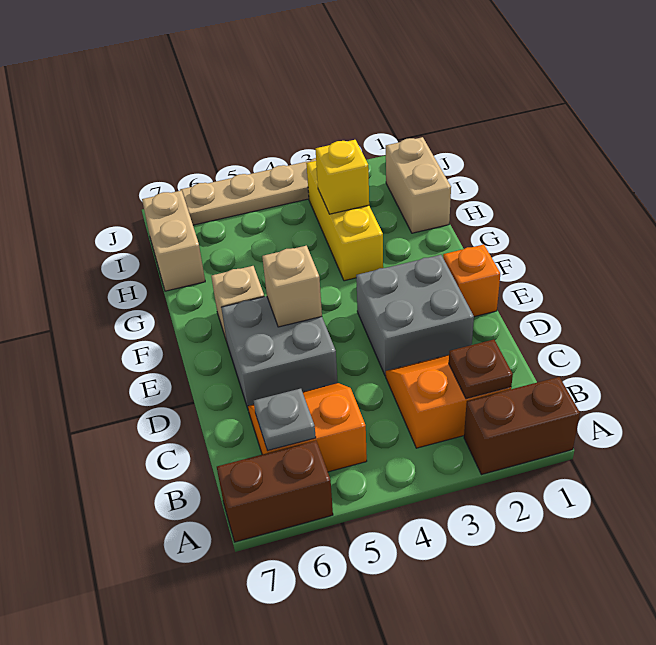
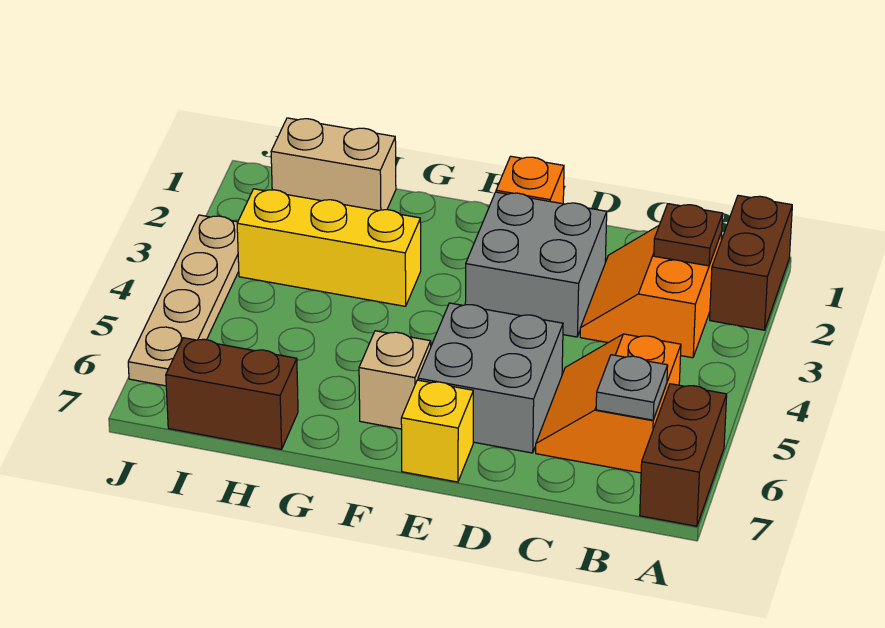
tan brick E5 level 2 -> none
yellow brick H3 level 2 -> yellow brick E7 level 1
tan brick H7:I7 level 1 -> brown brick H7:I7 level 1

